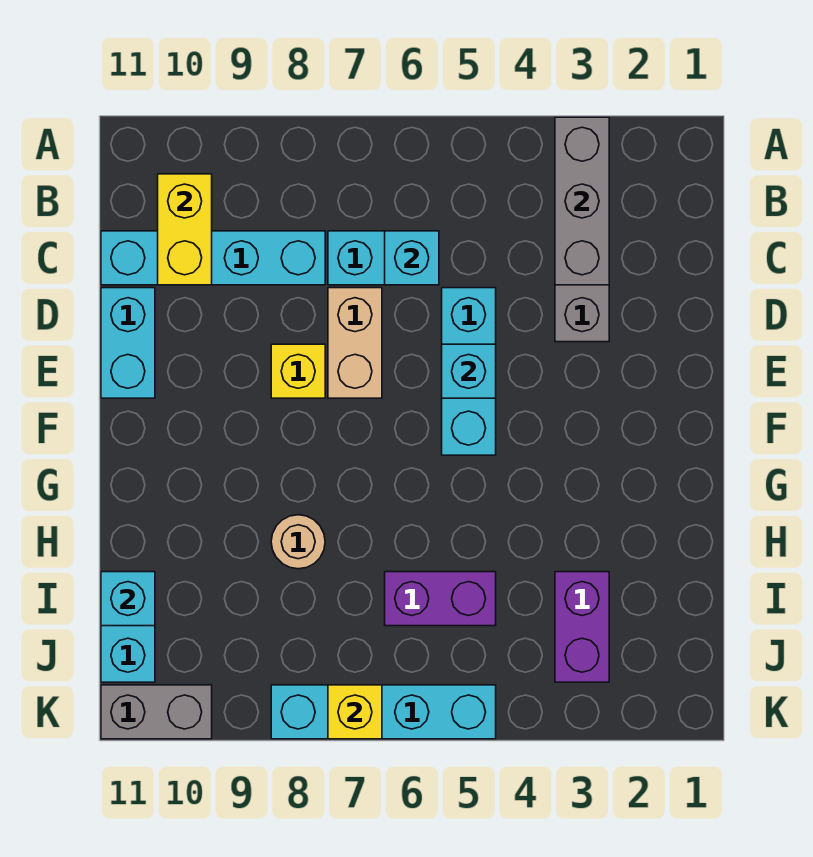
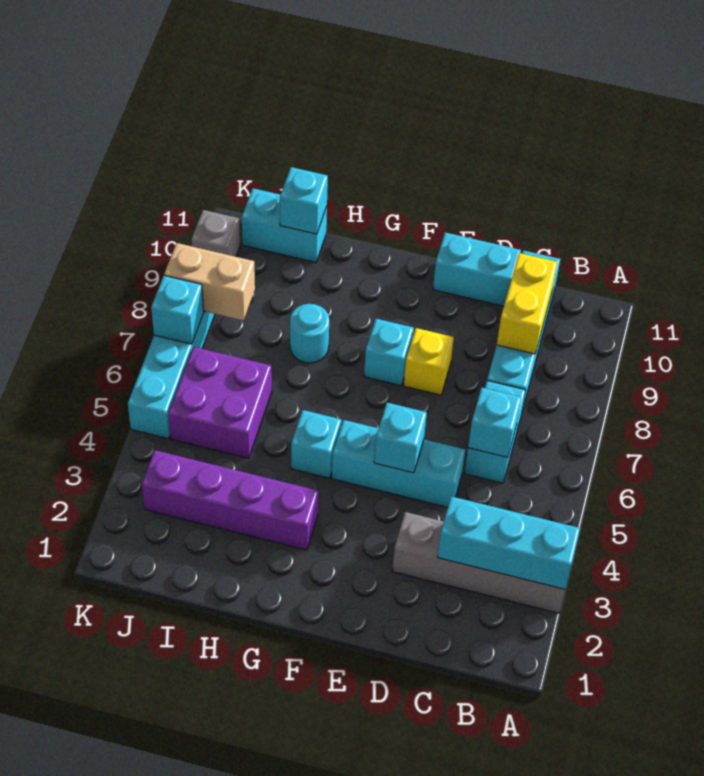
grey brick A3:C3 level 2 -> cyan brick A3:C3 level 2
yellow brick B10:C10 level 2 -> yellow brick C9:C10 level 2
tan brick D7:E7 level 1 -> tan brick J8:K8 level 2
none -> cyan brick F8 level 1
none -> cyan brick G5 level 1
tan round brick H8 level 1 -> cyan round brick H8 level 1
purple brick I3:J3 level 1 -> purple brick G3:J3 level 1
purple brick I5:I6 level 1 -> purple brick I5:J6 level 1
yellow brick K7 level 2 -> cyan brick K7 level 2
grey brick K10:K11 level 1 -> grey brick K10 level 1

